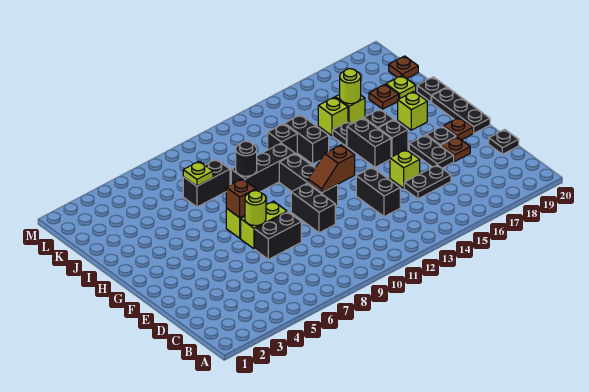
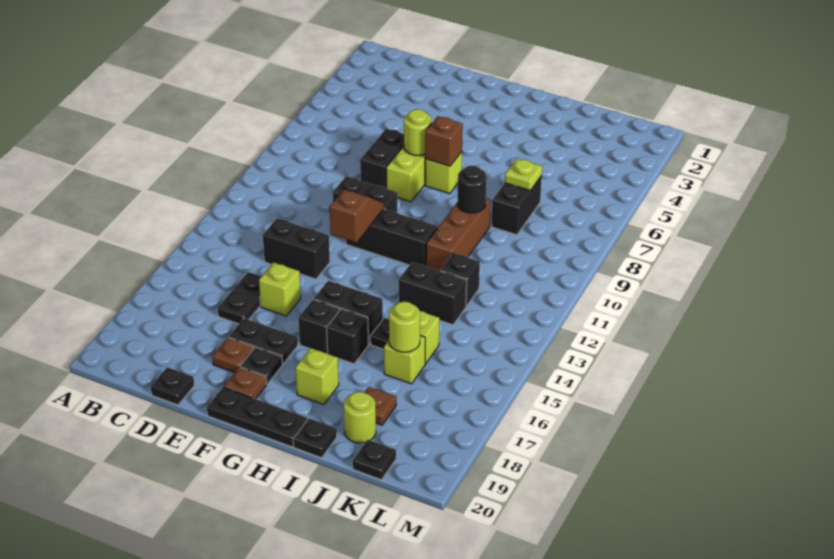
black brick I9:I11 level 1 -> brown brick I9:I11 level 1
lime plate J19 level 1 -> lime round brick J19 level 1
brown plate K20 level 1 -> black plate K20 level 1

